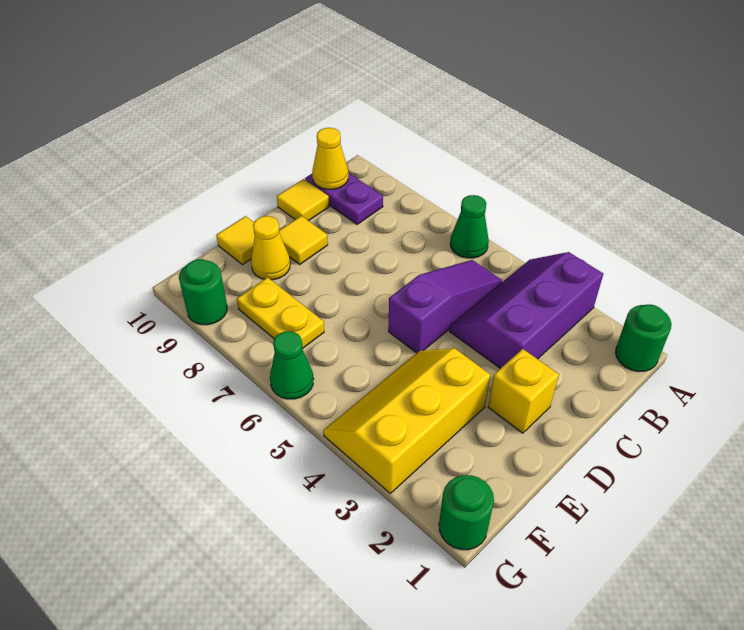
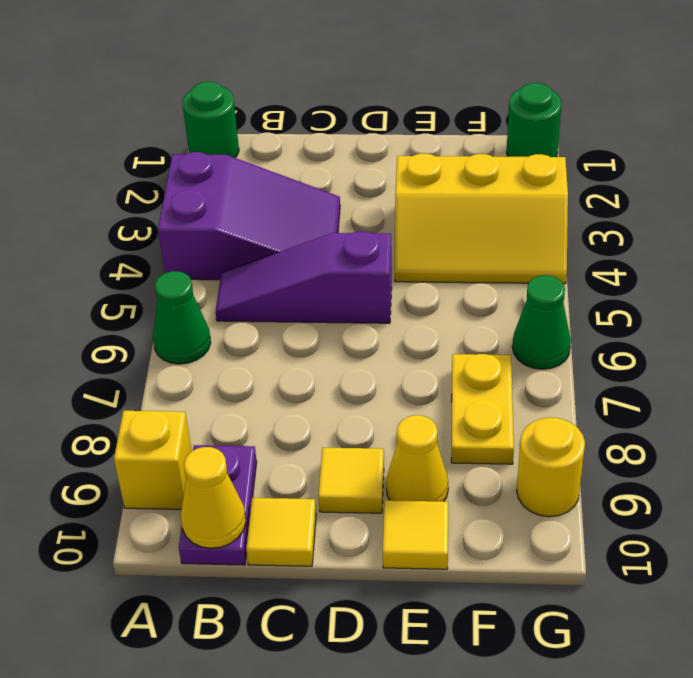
purple slope A3:C4 level 1 top 3 -> purple slope A3:C4 level 1 top A
yellow brick D2 level 1 -> yellow brick A9 level 1
green round brick G9 level 1 -> yellow round brick G9 level 1

